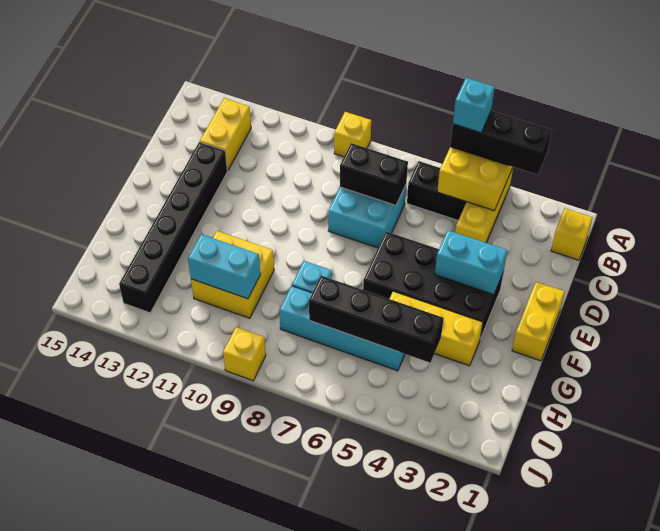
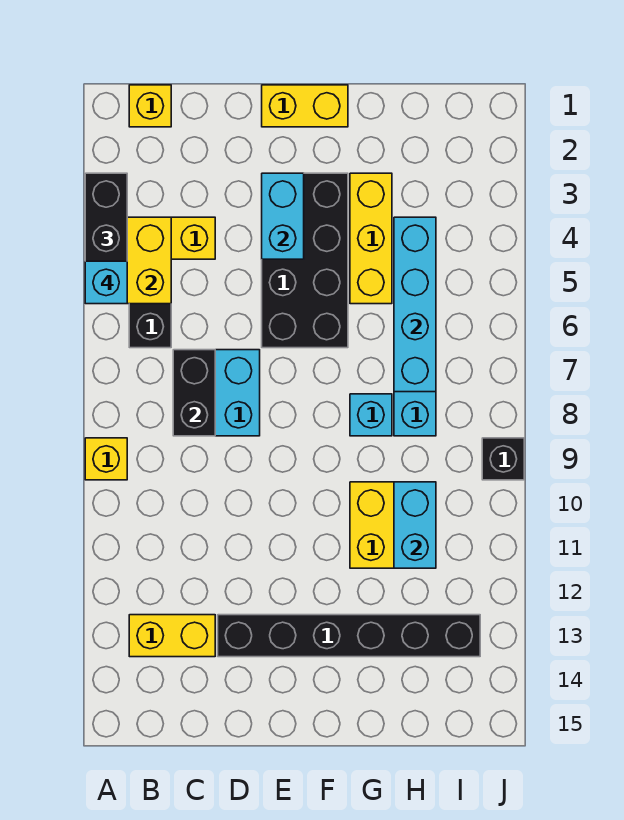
black brick H4:H7 level 2 -> cyan brick H4:H7 level 2
yellow brick J9 level 1 -> black brick J9 level 1

